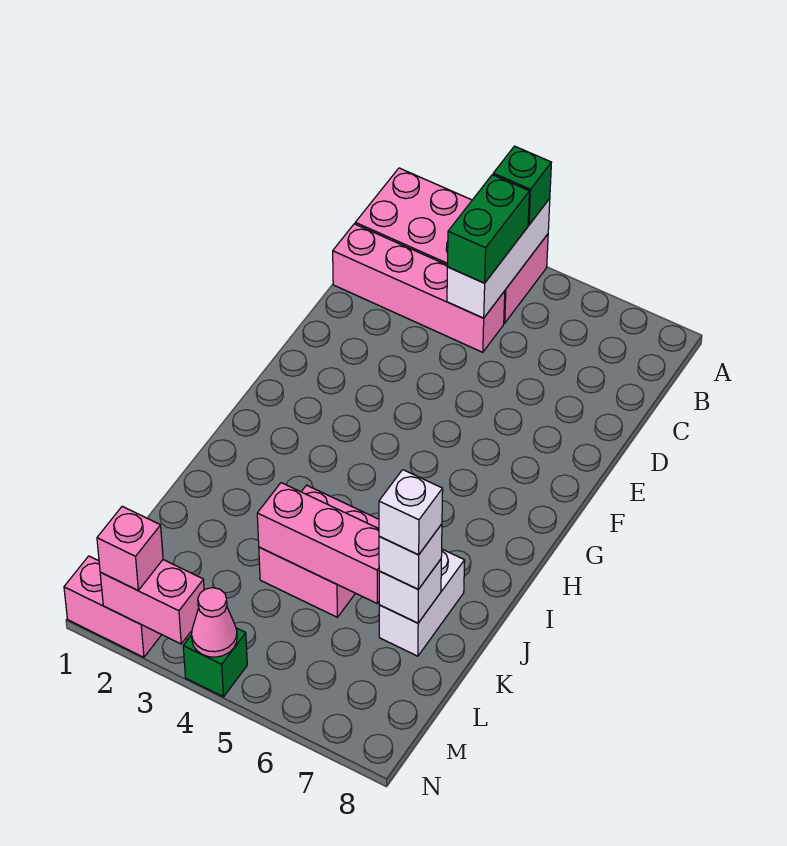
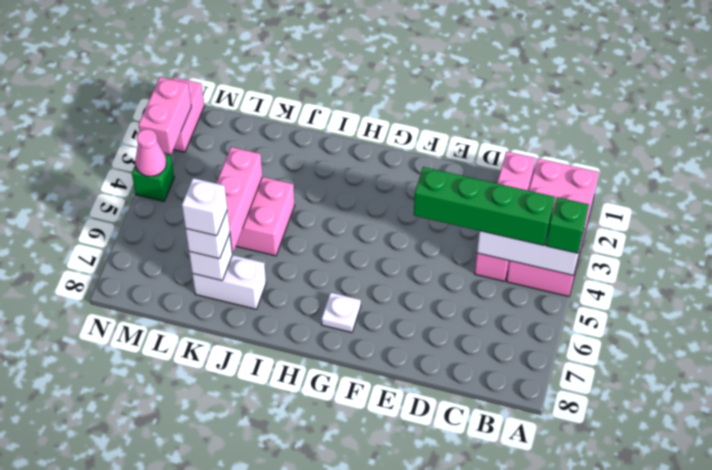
green brick B4:C4 level 3 -> green brick B4:E4 level 3
none -> white plate G7 level 1
pink brick N2 level 3 -> none

